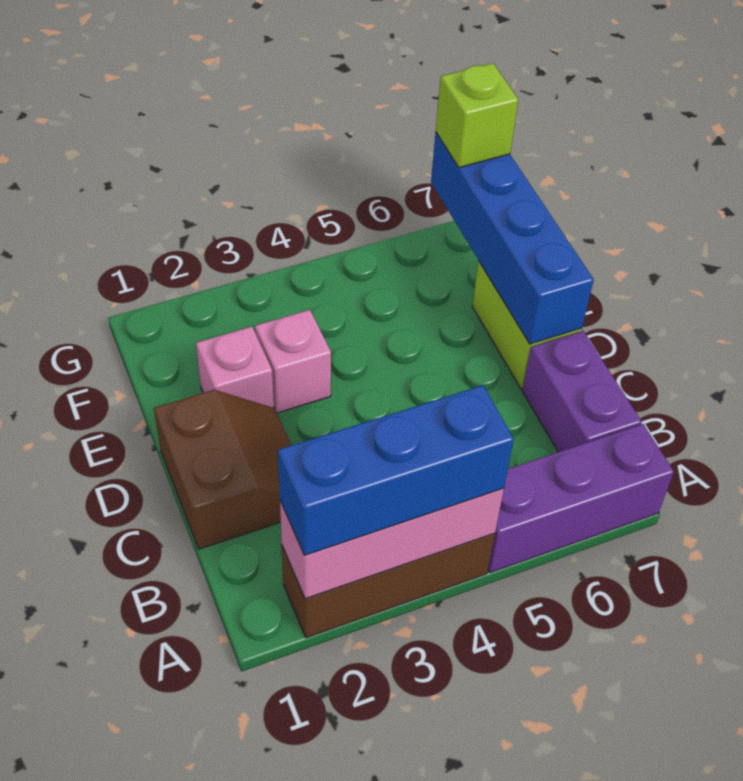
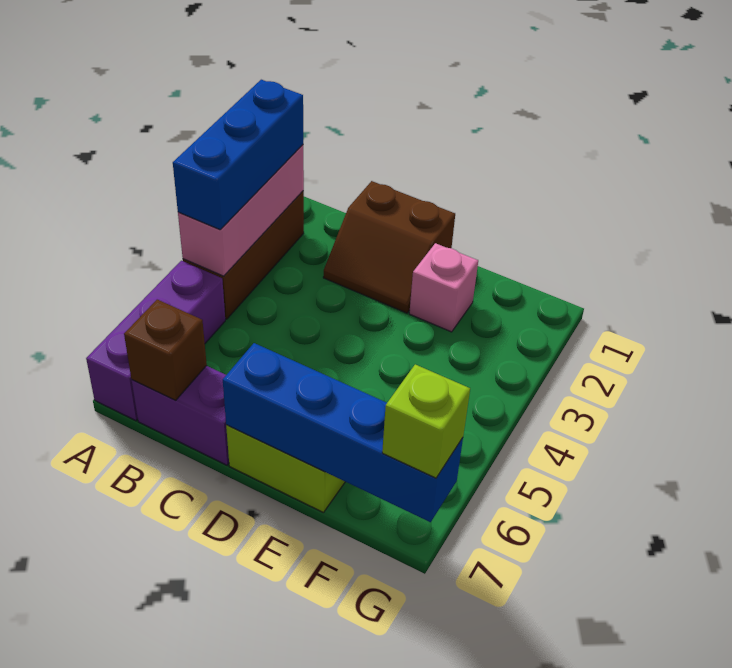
none -> brown brick B7 level 2
pink brick E3 level 1 -> none

